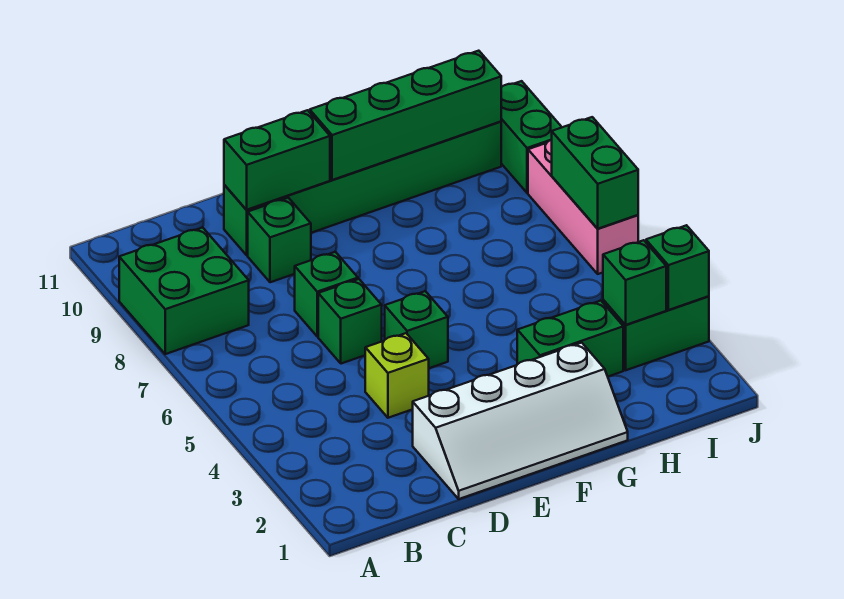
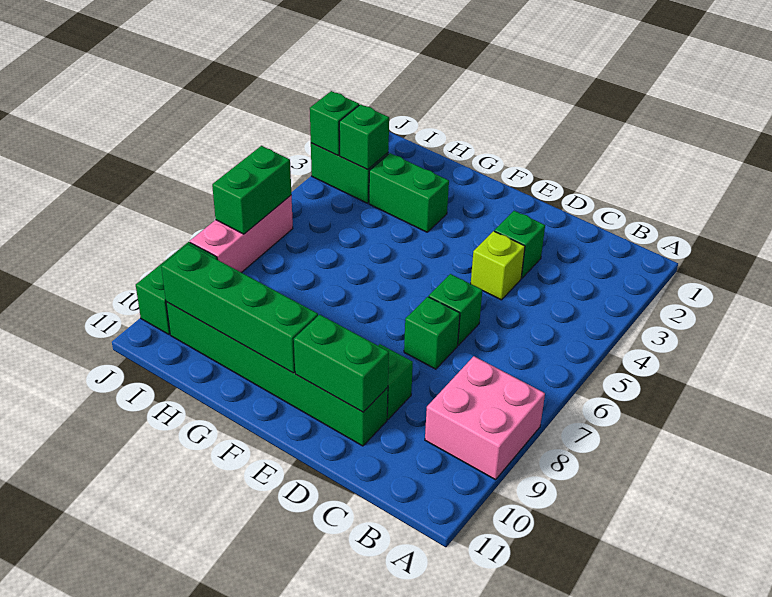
green brick A8:B9 level 1 -> pink brick A8:B9 level 1
white slope D1:G2 level 1 top 2 -> none
green brick E5 level 1 -> green brick D3 level 1

